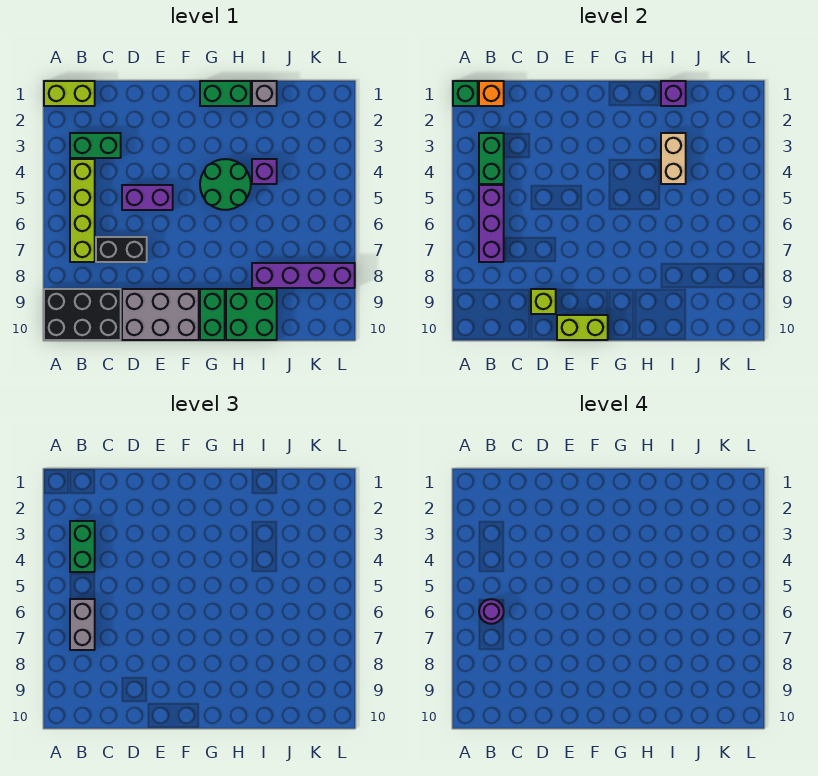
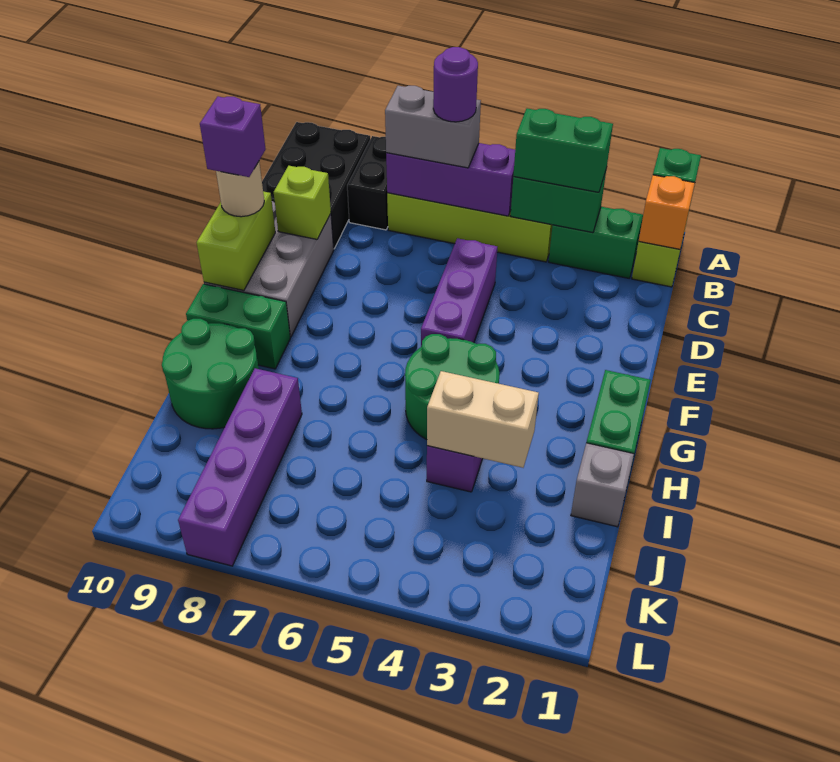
green brick B3:C3 level 1 -> green brick B2:B3 level 1
black brick C7:D7 level 1 -> black brick A8:B8 level 1
purple brick D5:E5 level 1 -> purple brick D5:F5 level 1
none -> tan round brick E10 level 3
green brick H9:I10 level 1 -> green round brick H9:I10 level 1
purple brick I1 level 2 -> purple brick E10 level 4

